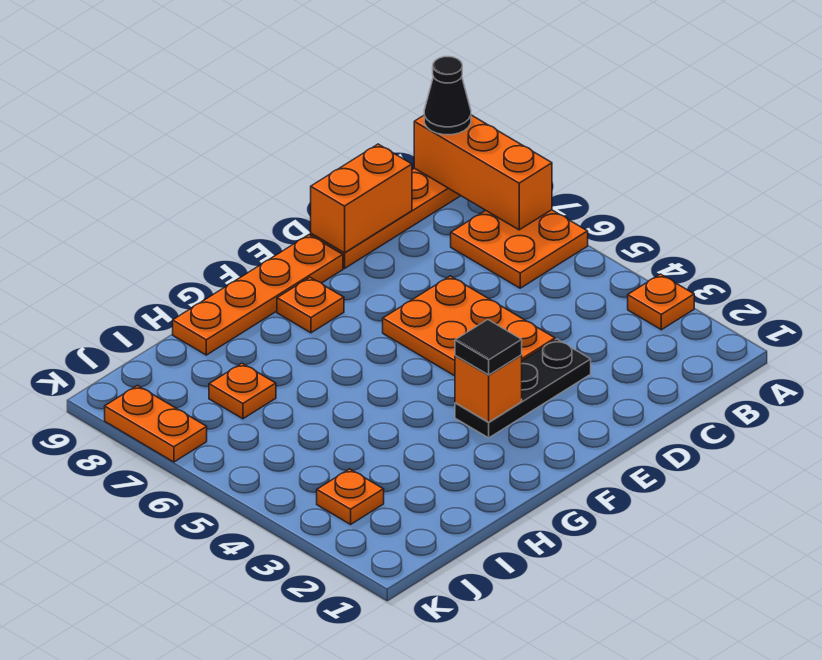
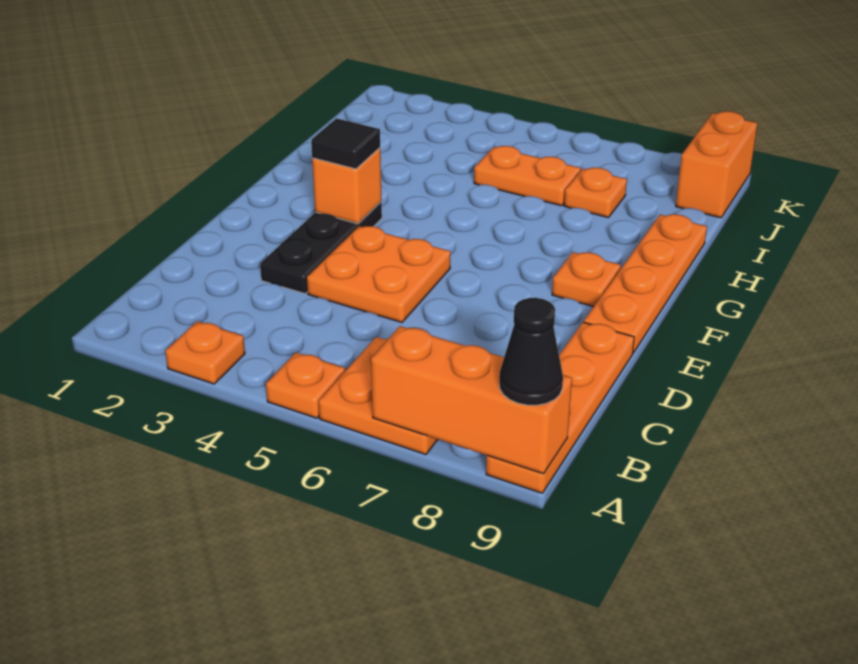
orange brick C9:D9 level 2 -> orange brick J9:K9 level 1
orange plate D4:E6 level 1 -> orange plate D4:E5 level 1
orange plate J3 level 1 -> orange plate A5 level 1
orange plate K7:K8 level 1 -> orange plate I5:I6 level 1

